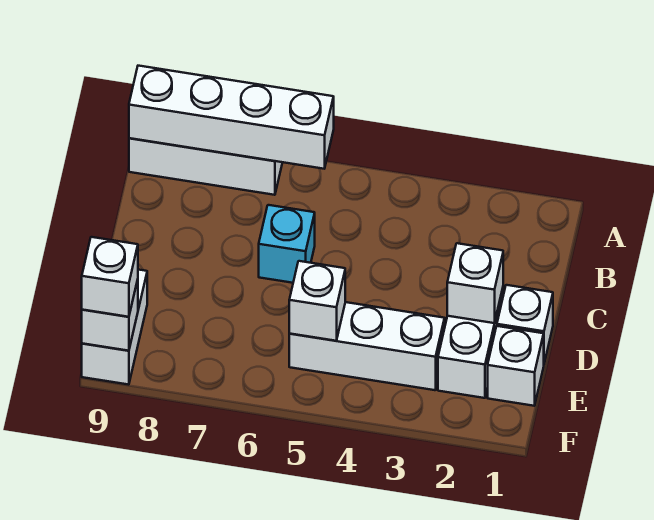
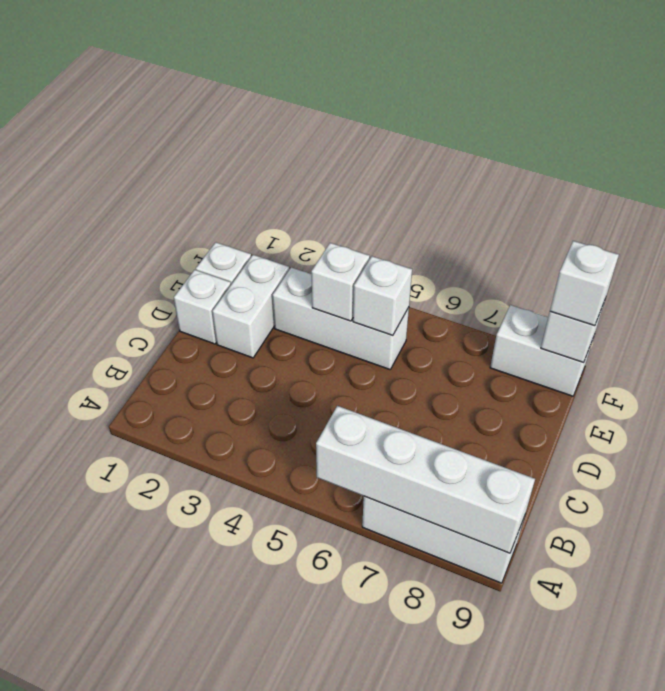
cyan brick C6 level 1 -> none
white brick D2 level 2 -> white brick E4 level 2
white brick E9:F9 level 1 -> white brick F8:F9 level 1

